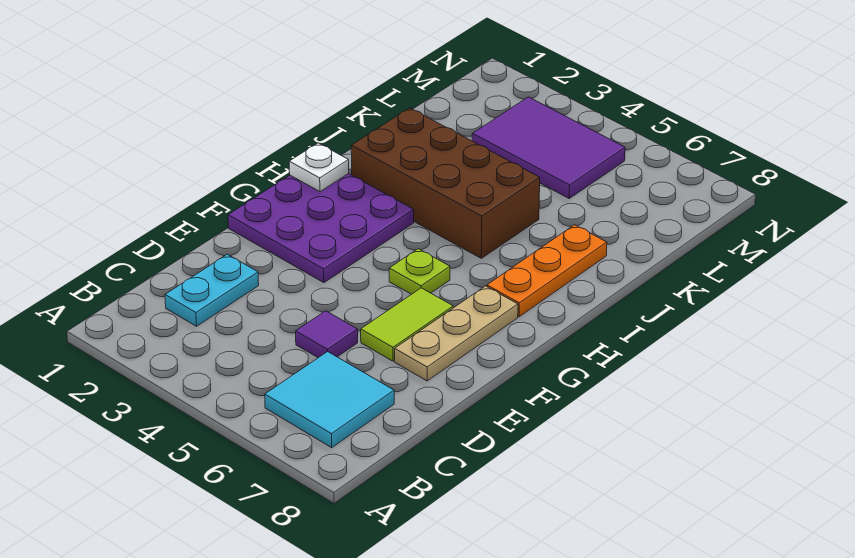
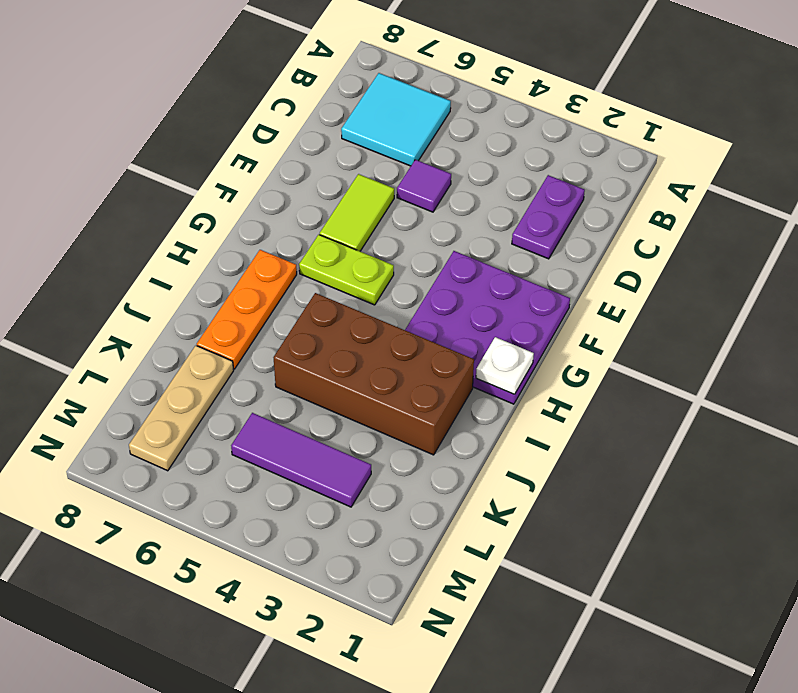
cyan plate C2:D2 level 1 -> purple plate C2:D2 level 1
tan plate E7:G7 level 1 -> tan plate K7:M7 level 1
lime plate G5 level 1 -> lime plate G5:G6 level 1
purple tile L3:M5 level 1 -> purple tile L3:L5 level 1

